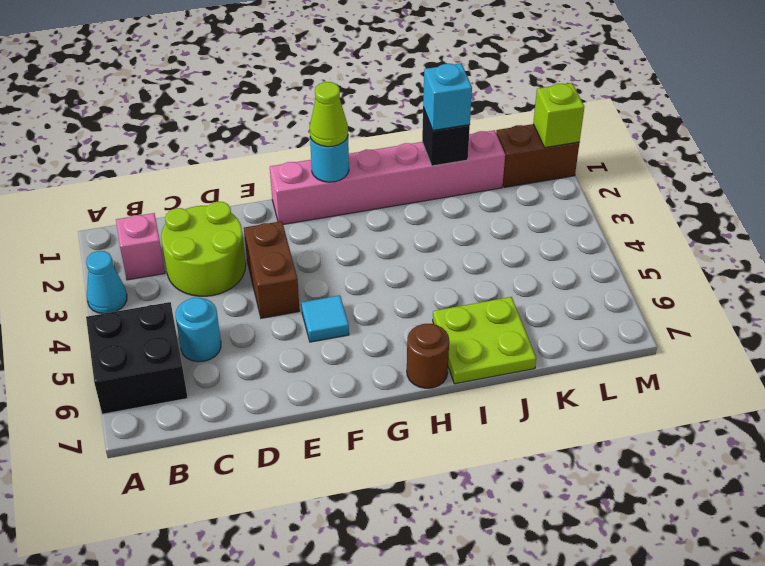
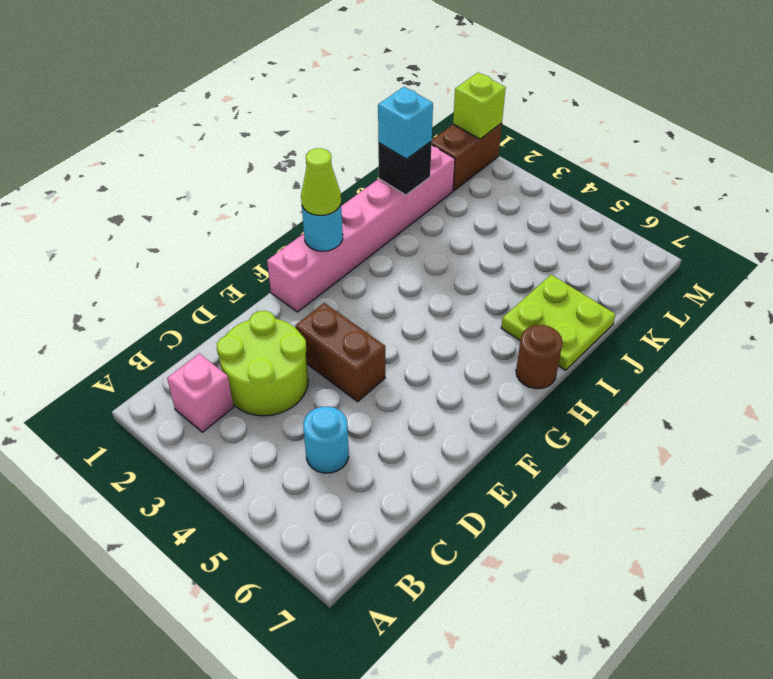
cyan cone A3 level 1 -> none
black brick A5:B6 level 1 -> none
cyan tile F5 level 1 -> none

